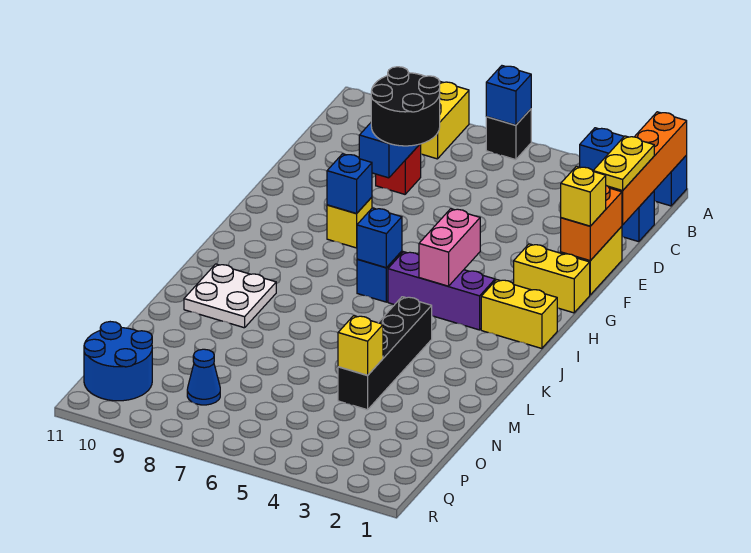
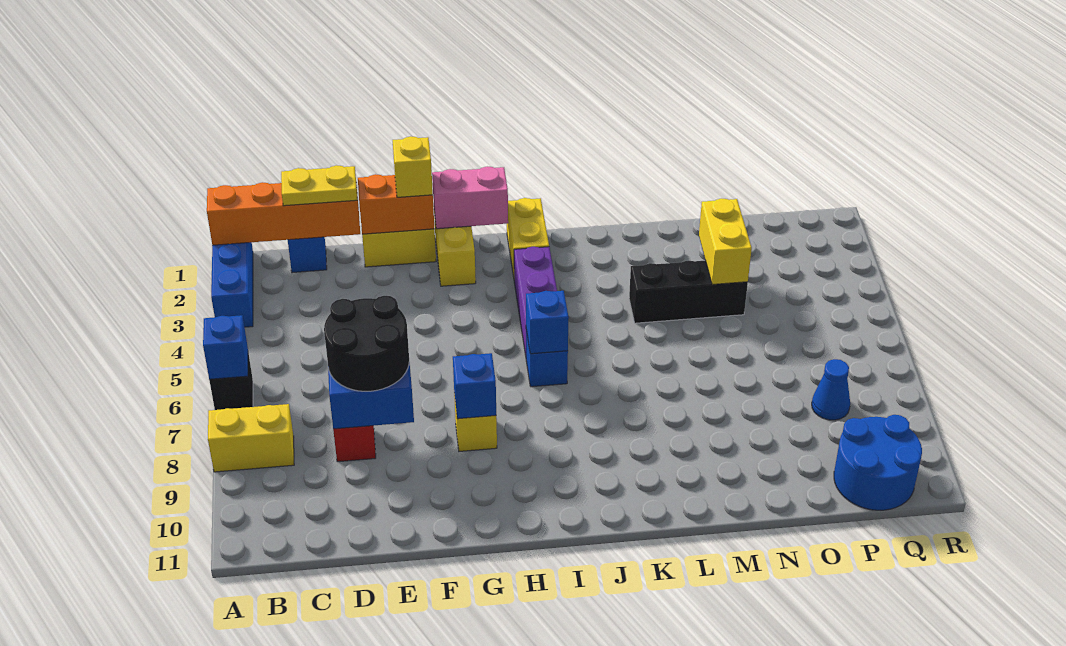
pink brick H4:I4 level 2 -> pink brick G1:H1 level 2
black brick K4:N4 level 1 -> black brick L4:N4 level 1
white plate K9:L10 level 1 -> none
yellow brick N4 level 2 -> yellow brick N3:N4 level 2

